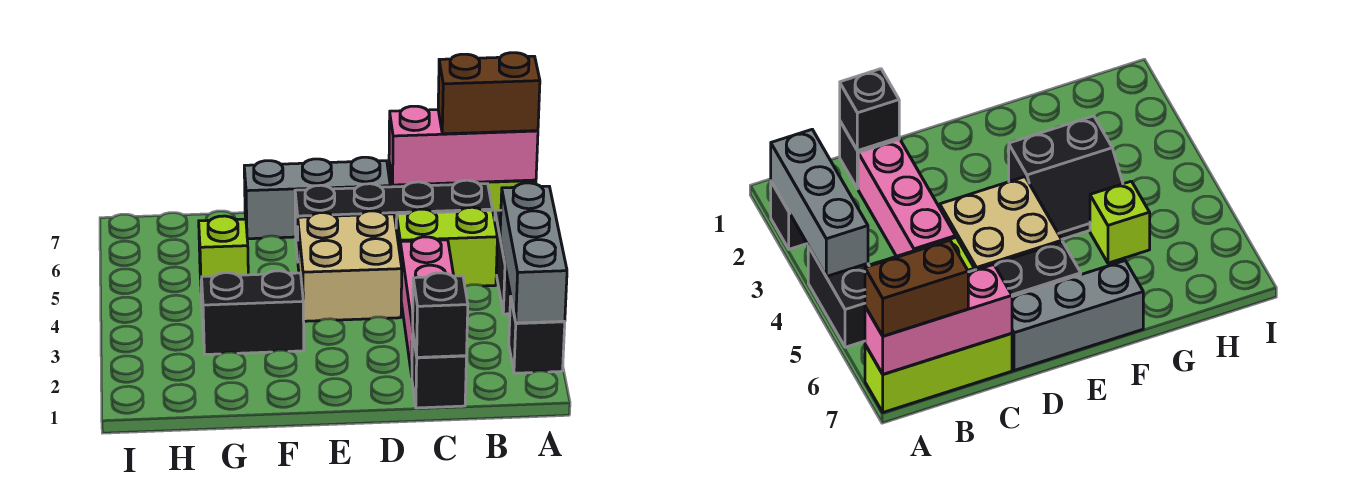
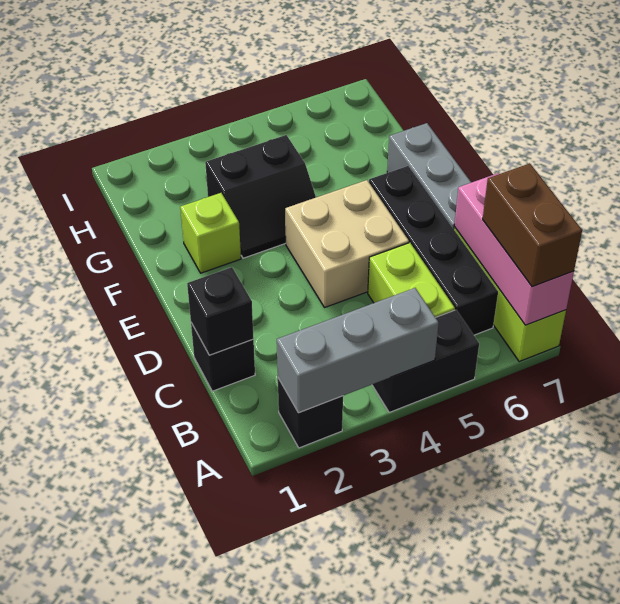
pink brick C2:C4 level 1 -> none
black slope F3:G4 level 1 top 3 -> black slope F3:G4 level 1 top G
lime brick G5 level 1 -> lime brick F2 level 1

